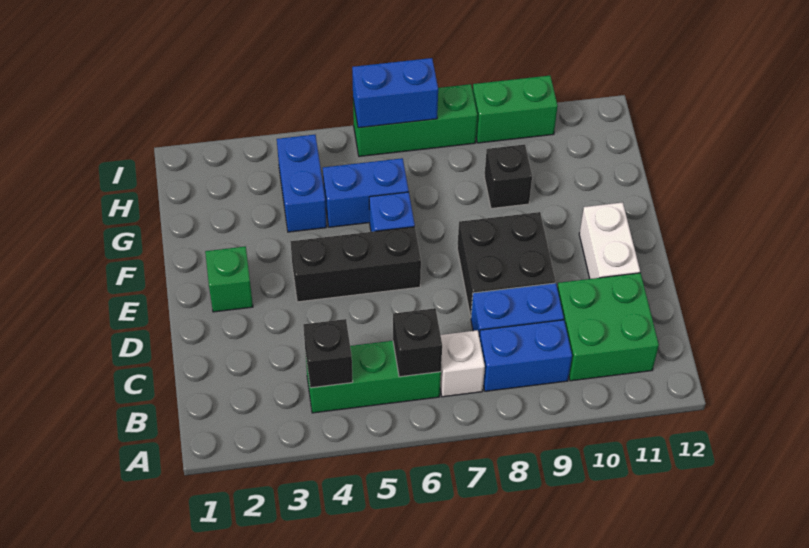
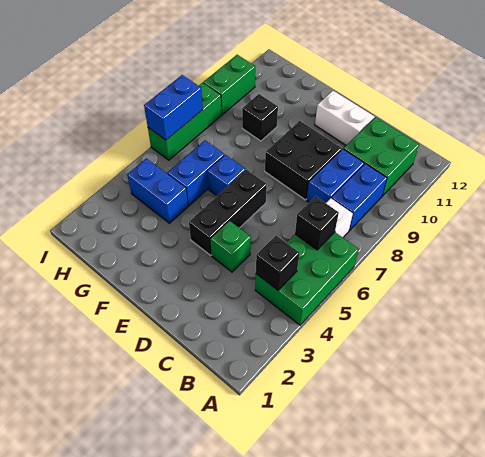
green brick B4:B6 level 1 -> green brick A4:B6 level 1
green brick E2 level 1 -> green brick D4 level 1

